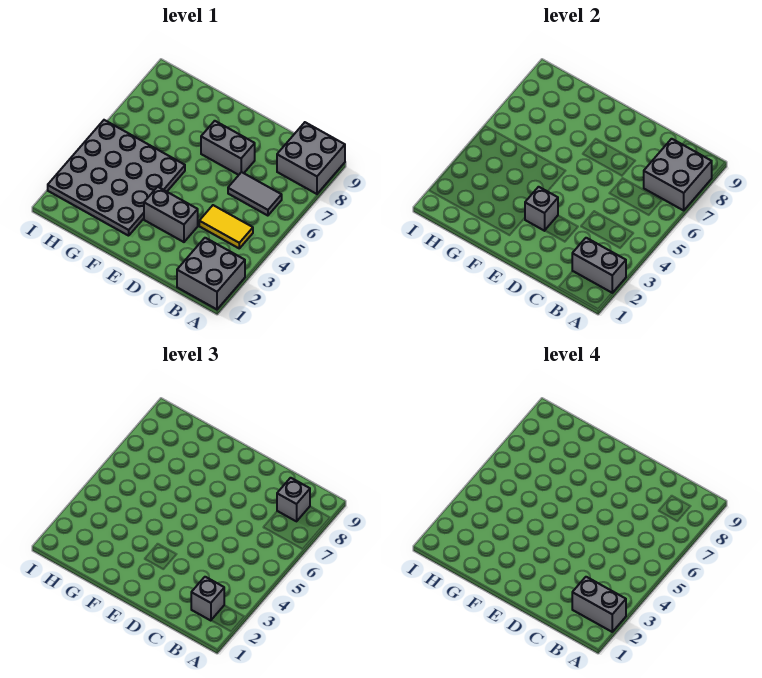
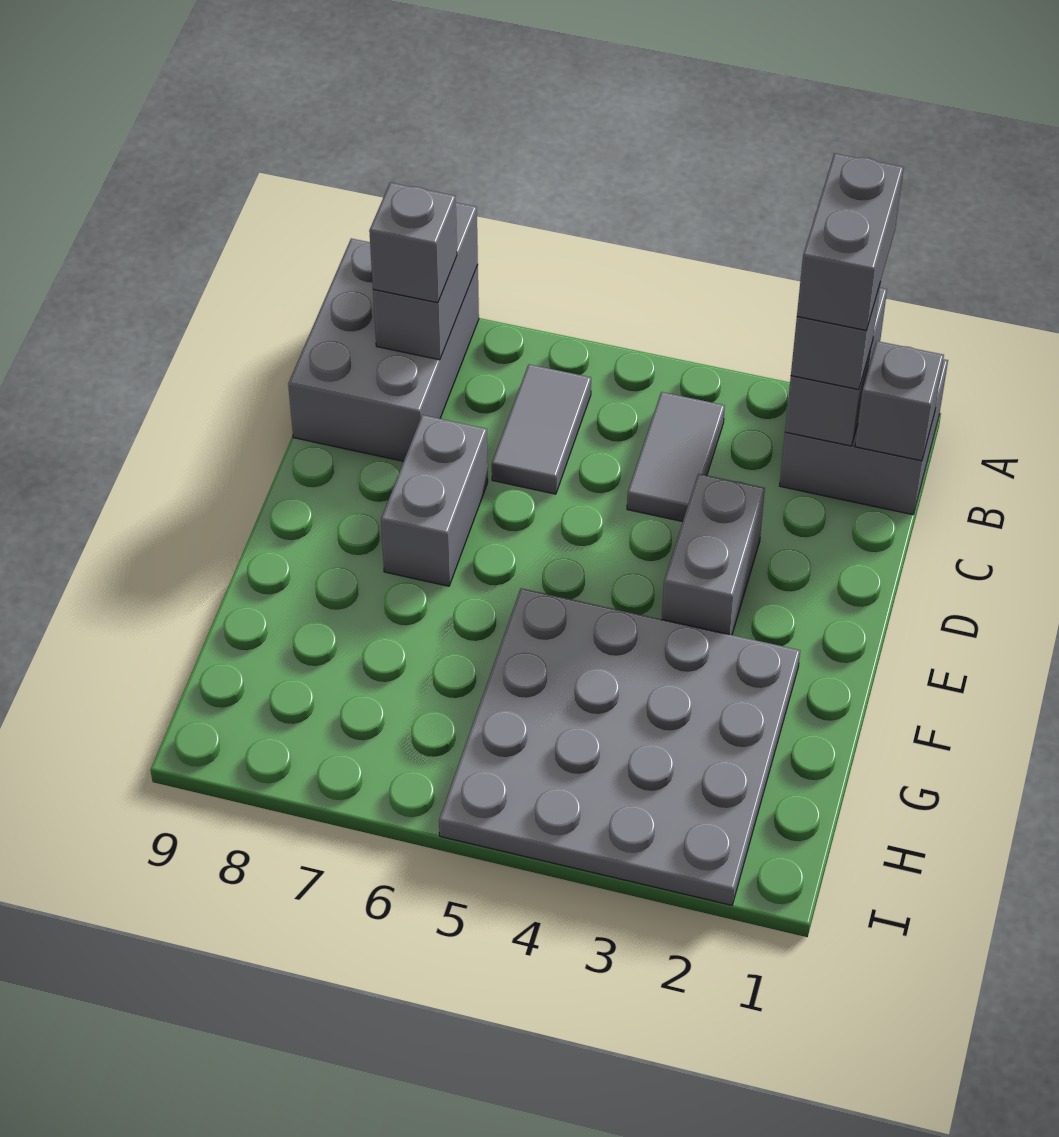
grey brick A7:B8 level 2 -> grey brick A8:B8 level 2
grey brick A8:B9 level 1 -> grey brick A8:C9 level 1
yellow tile B4:C4 level 1 -> grey tile B4:C4 level 1
grey brick E3 level 2 -> grey brick B1 level 2

